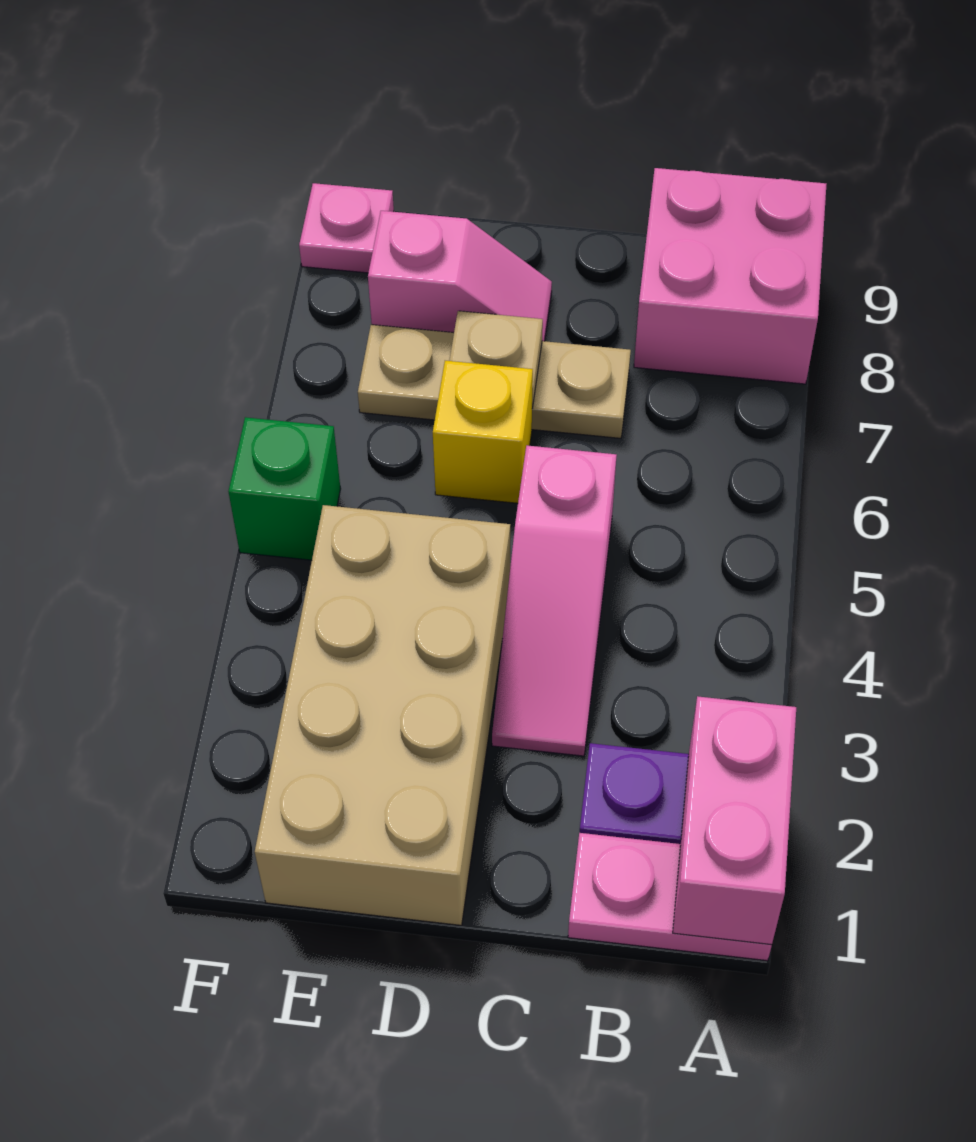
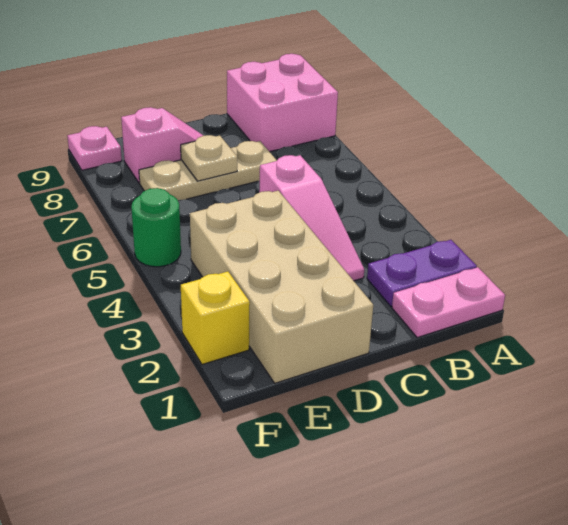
pink brick A1:A2 level 2 -> none
yellow brick D6 level 1 -> yellow brick F2 level 1
green brick F5 level 1 -> green round brick F5 level 1

